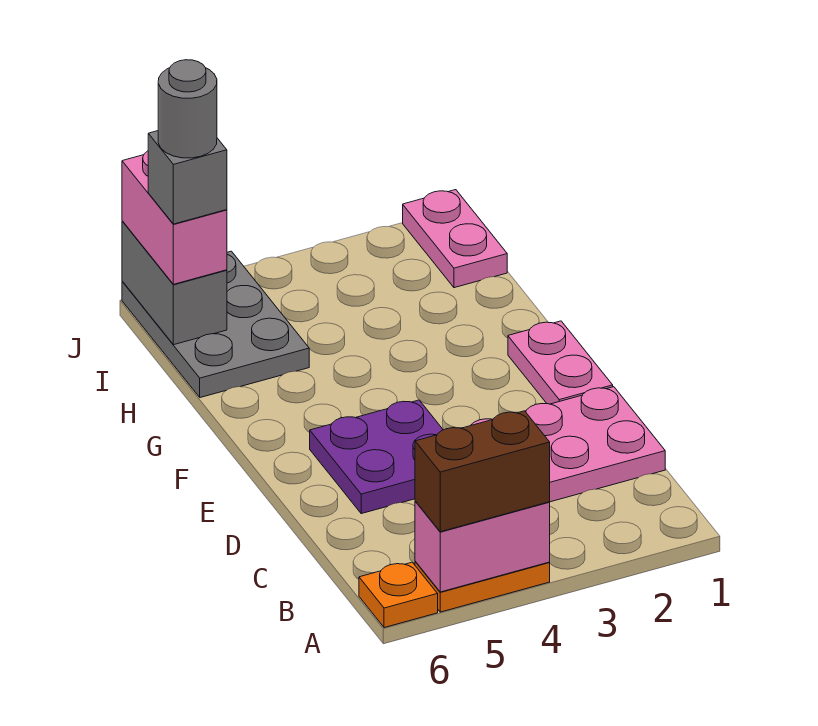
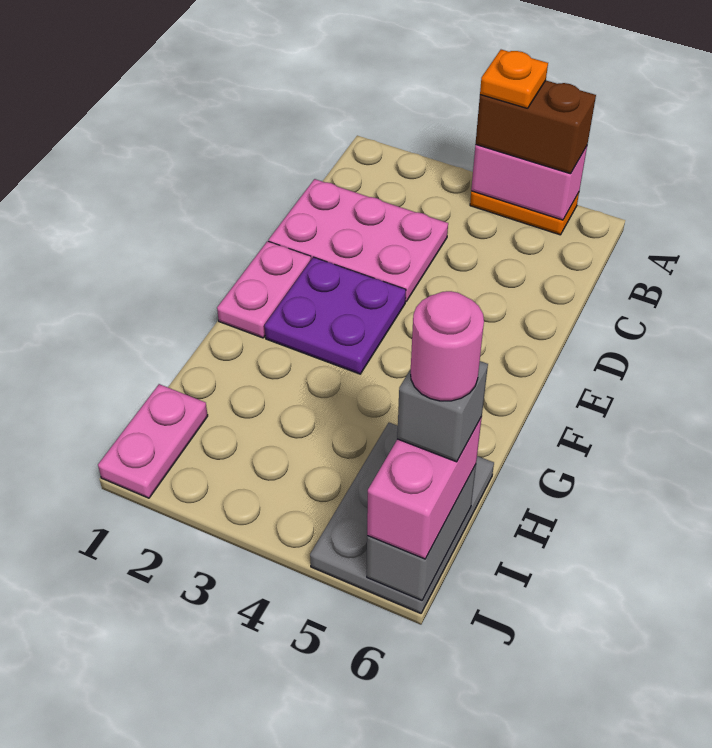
orange plate A6 level 1 -> orange plate A4 level 4
purple plate D4:E5 level 1 -> purple plate E2:F3 level 1
grey round brick I6 level 5 -> pink round brick I6 level 5

